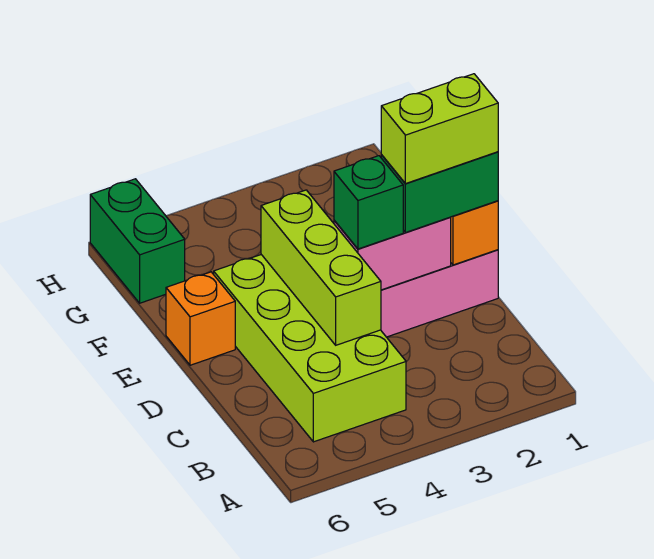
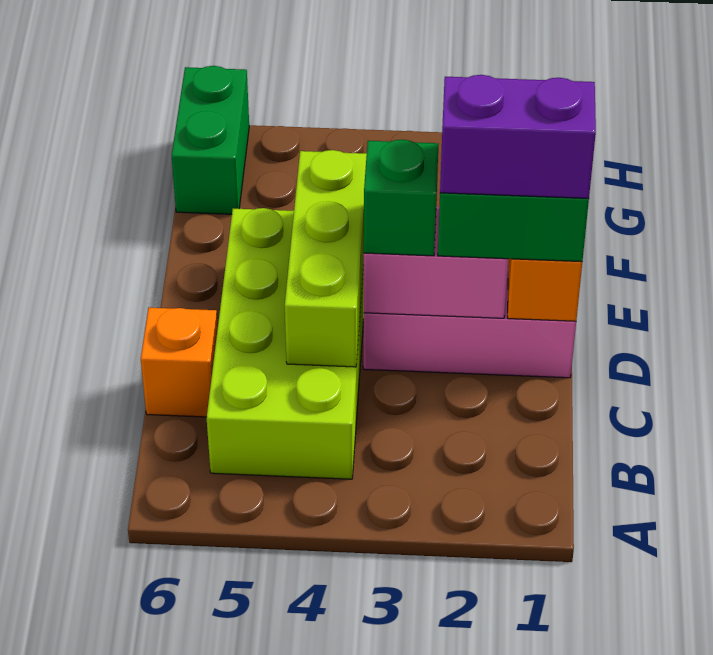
lime brick D1:D2 level 4 -> purple brick D1:D2 level 4
orange brick E6 level 1 -> orange brick C6 level 1

